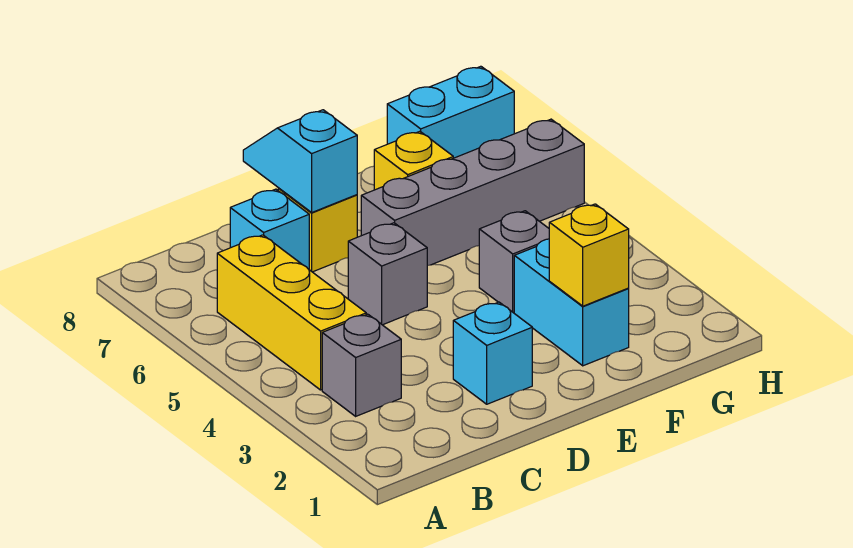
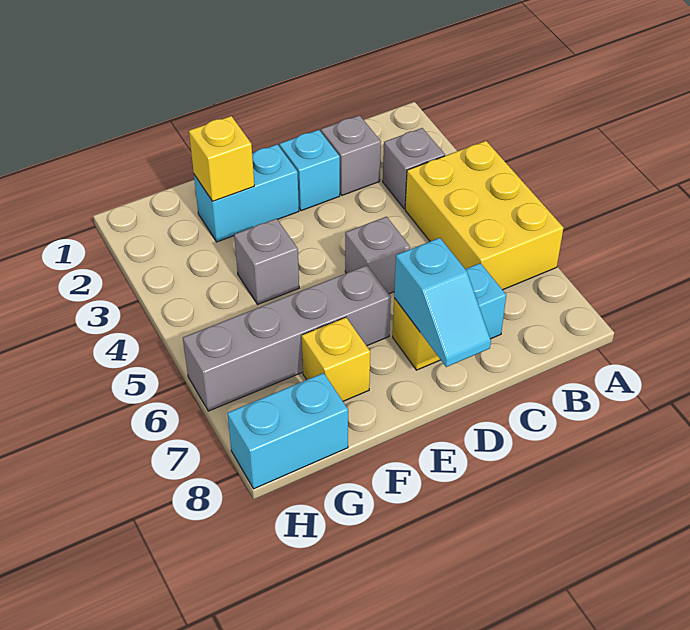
yellow brick B4:B6 level 1 -> yellow brick A4:B6 level 1
none -> grey brick C2 level 1
cyan brick F2:F3 level 1 -> cyan brick E2:F2 level 1

